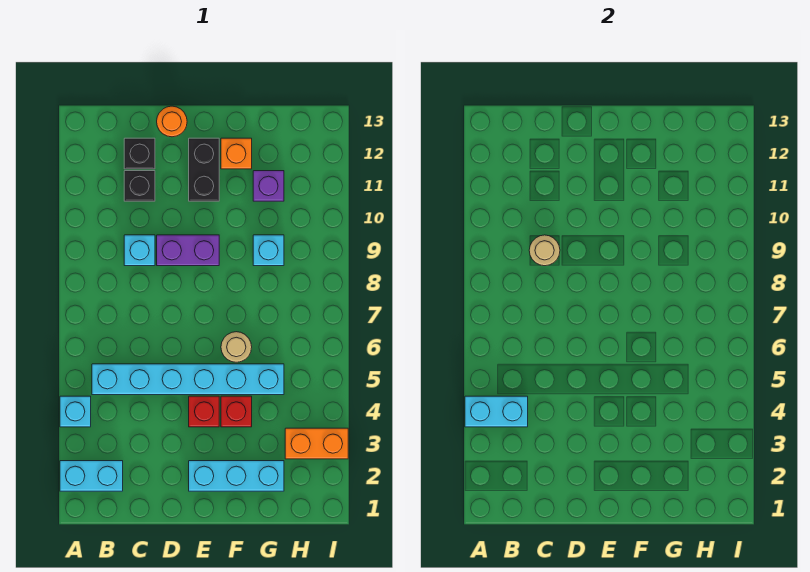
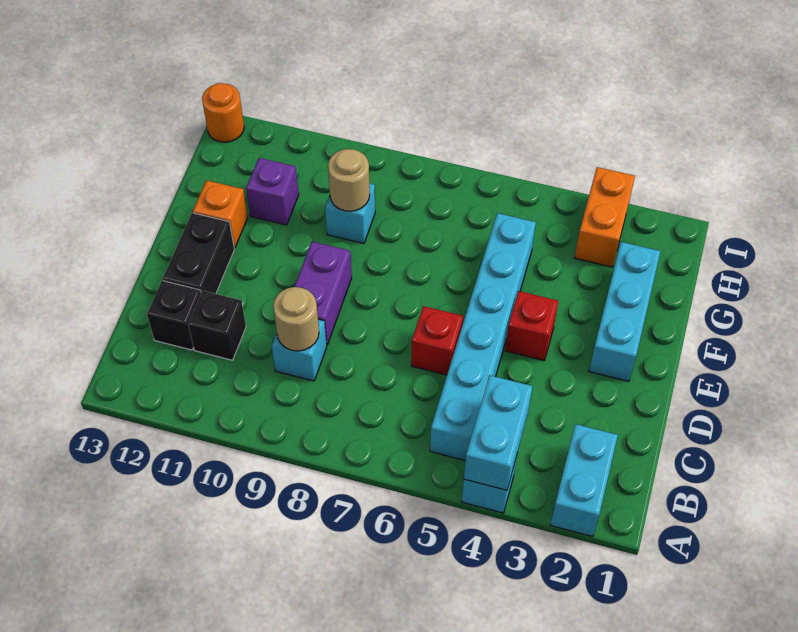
orange round brick D13 level 1 -> orange round brick I13 level 1
black brick E11:E12 level 1 -> black brick D12:E12 level 1
red brick F4 level 1 -> red brick D6 level 1
tan round brick F6 level 1 -> tan round brick G9 level 2

